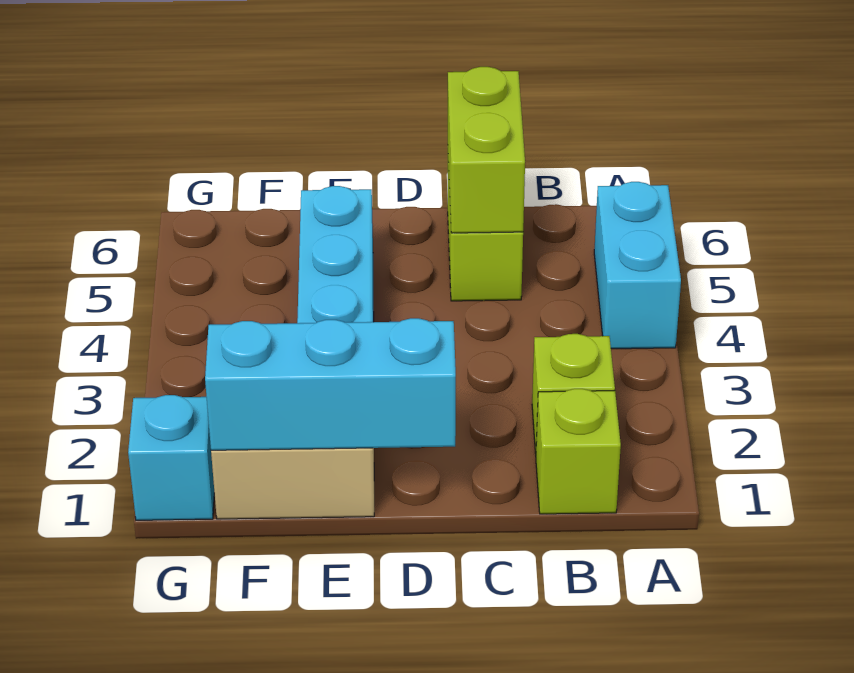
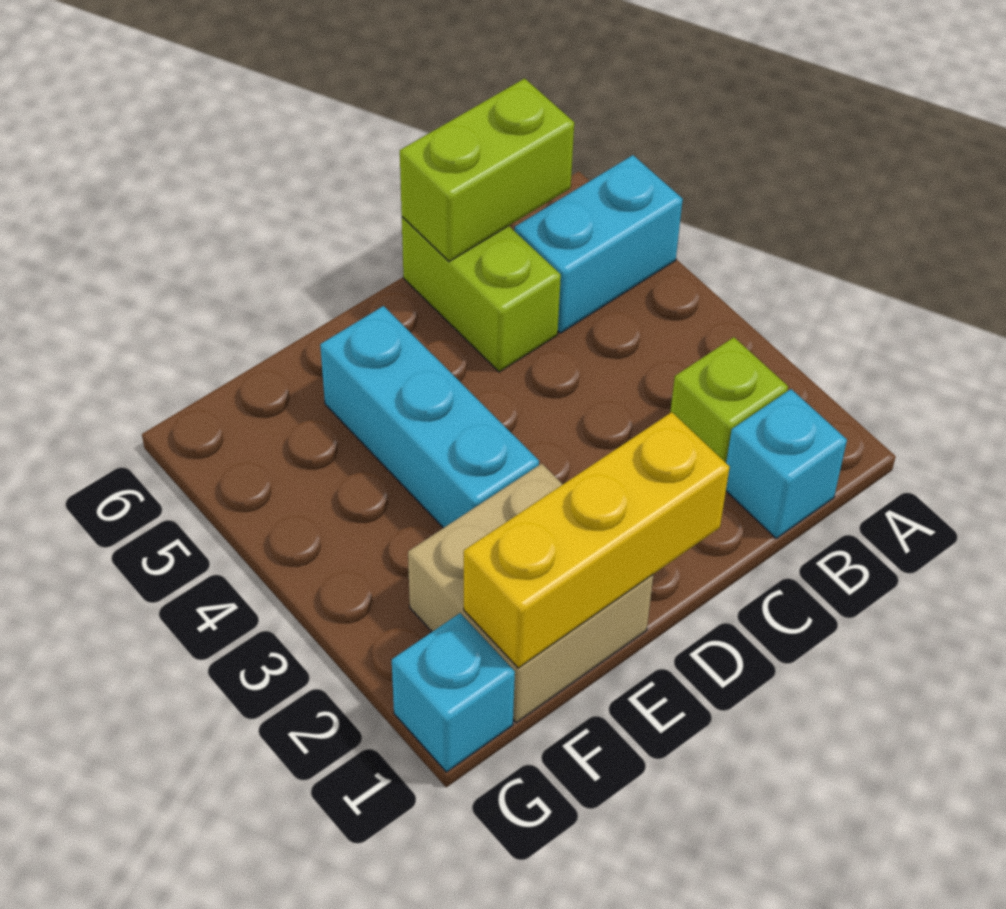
cyan brick A4:A5 level 1 -> cyan brick A5:B5 level 1
lime brick B1 level 1 -> cyan brick B1 level 1
lime brick C5:C6 level 2 -> lime brick B6:C6 level 2
cyan brick D1:F1 level 2 -> yellow brick D1:F1 level 2

